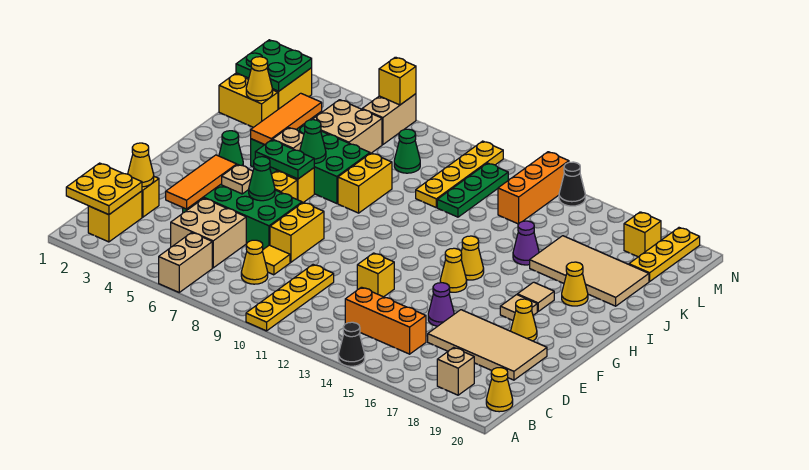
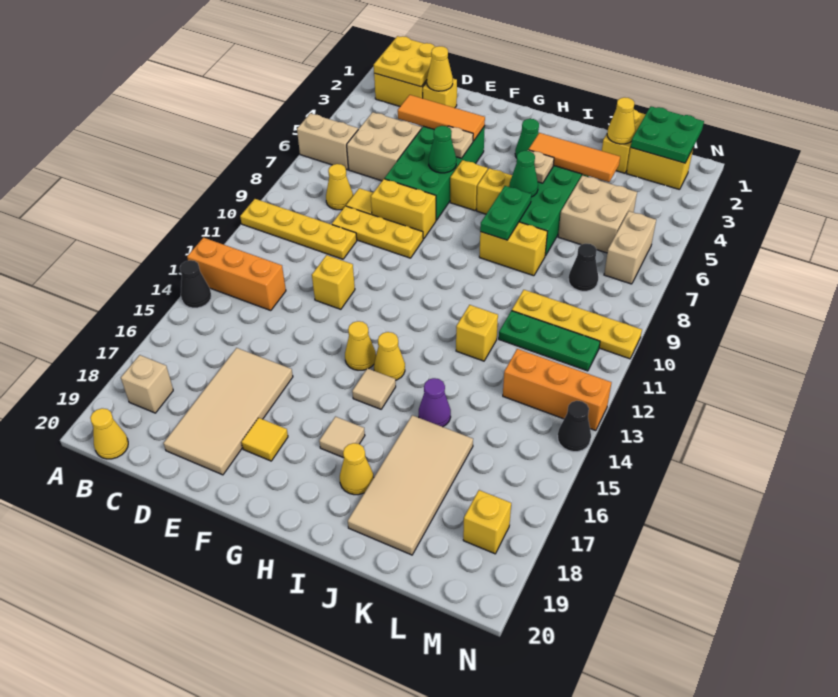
orange brick C13:C15 level 1 -> orange brick A13:C13 level 1
purple cone E15 level 1 -> none
yellow cone F18 level 1 -> yellow tile F18 level 1
tan tile G17 level 1 -> tan tile H15 level 1
green plate H5:H6 level 2 -> green plate I7:I8 level 2
green cone L8 level 1 -> black cone L8 level 1
yellow plate L19:N19 level 1 -> yellow plate D9:F9 level 1
tan brick M6:N6 level 1 -> tan brick M6:M7 level 1
yellow brick N6 level 2 -> yellow brick J12 level 1

